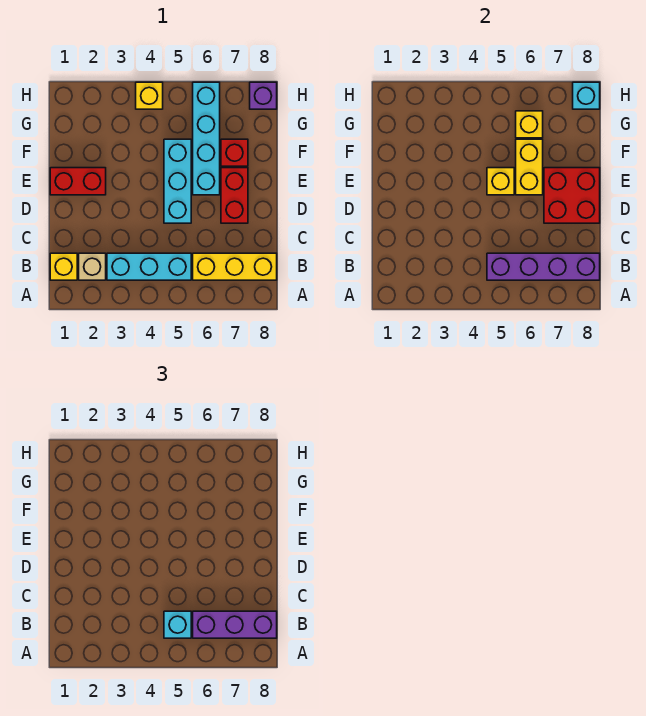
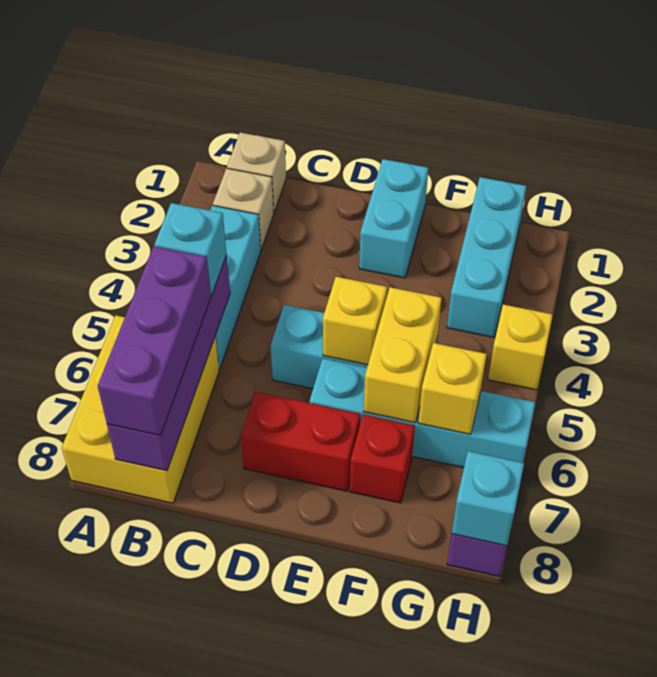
yellow brick B1 level 1 -> tan brick B1 level 1
yellow brick B6:B8 level 1 -> yellow brick A6:B8 level 1
red brick D7:E8 level 2 -> none
red brick E1:E2 level 1 -> cyan brick E1:E2 level 1
yellow brick E6:F6 level 2 -> yellow brick F5:F6 level 2
none -> cyan brick G1:G3 level 1

